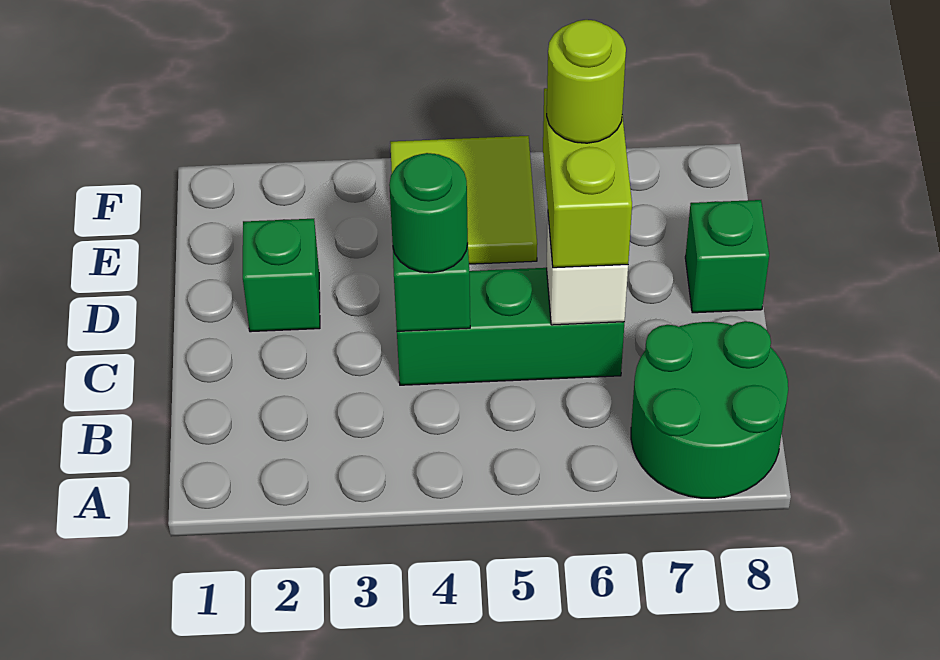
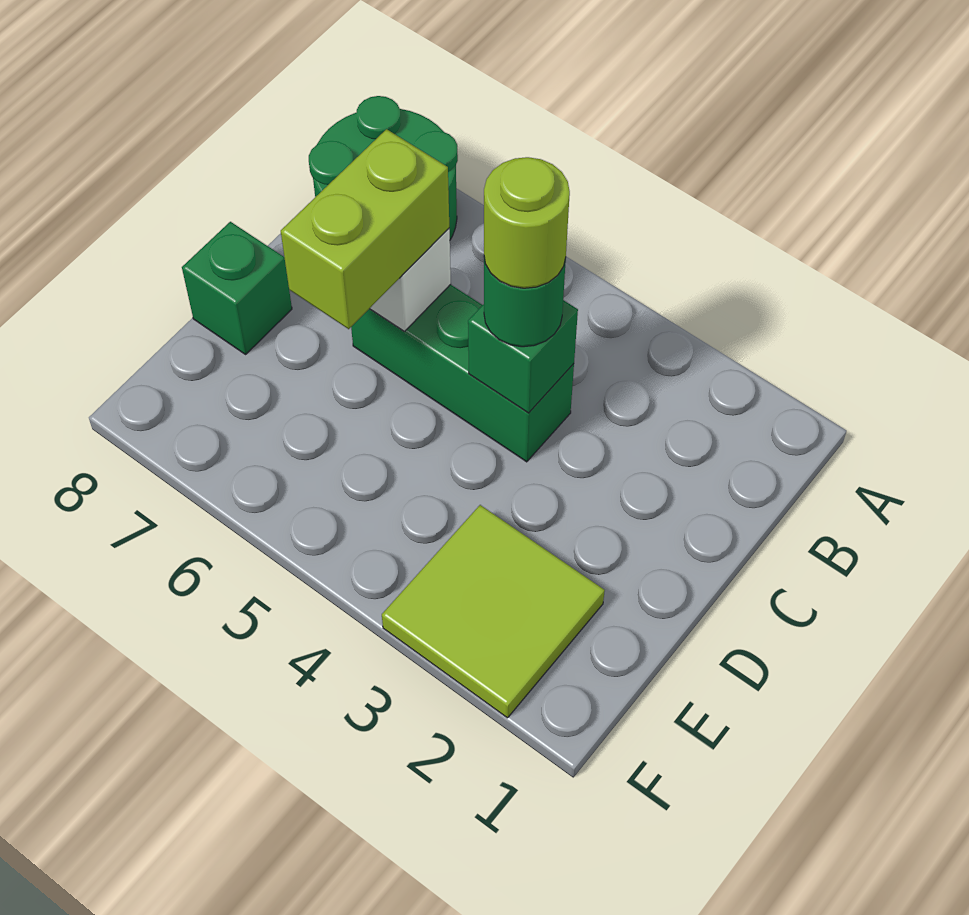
green brick D2 level 1 -> none
lime round brick D6 level 4 -> lime round brick C4 level 4
lime tile E4:F5 level 1 -> lime tile E2:F3 level 1

